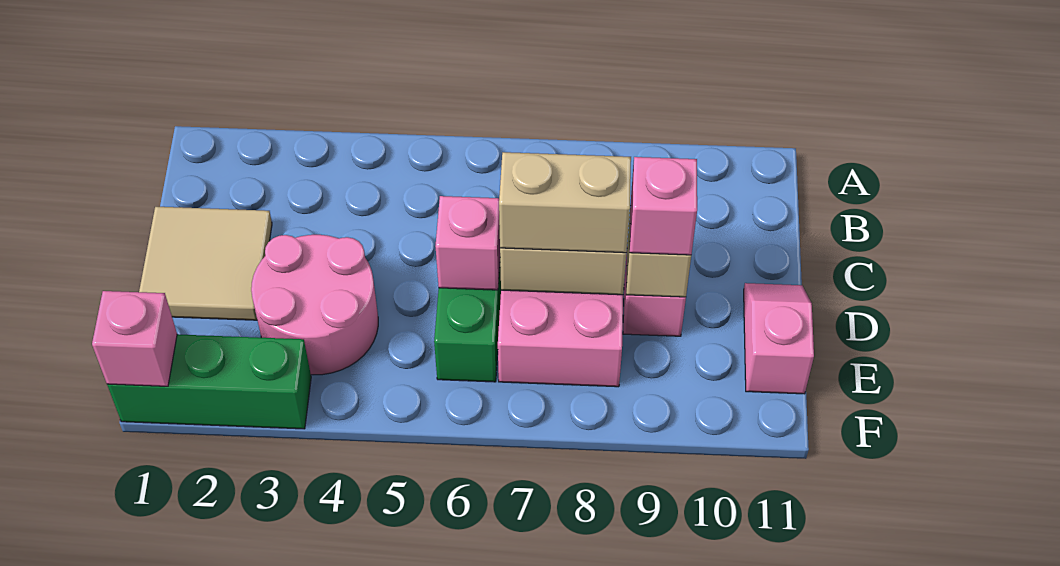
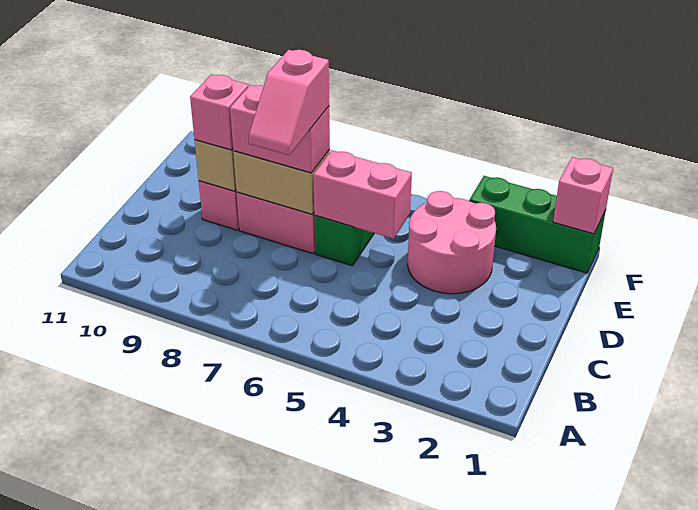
tan tile C1:D2 level 1 -> none
pink brick D6 level 2 -> pink brick D5:D6 level 2
tan brick D7:D8 level 3 -> pink brick D7:D8 level 3
pink slope D11:E11 level 1 top E -> pink slope C7:D7 level 4 top D

